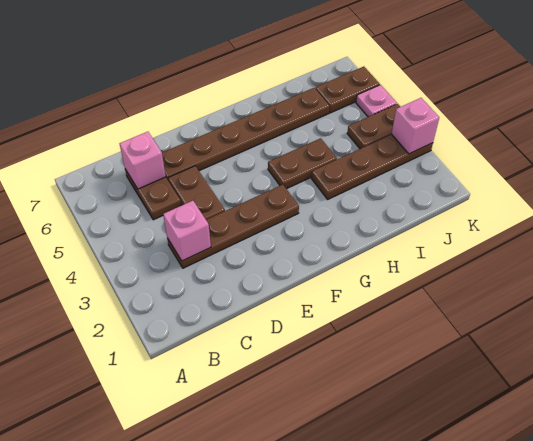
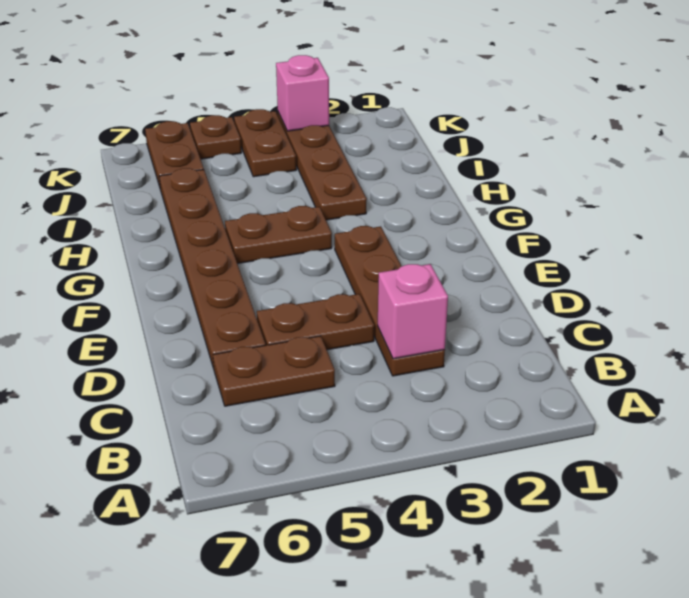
pink brick C6 level 2 -> none
brown plate G4:H4 level 1 -> brown plate G4:G5 level 1
pink plate K5 level 1 -> brown plate K5 level 1

